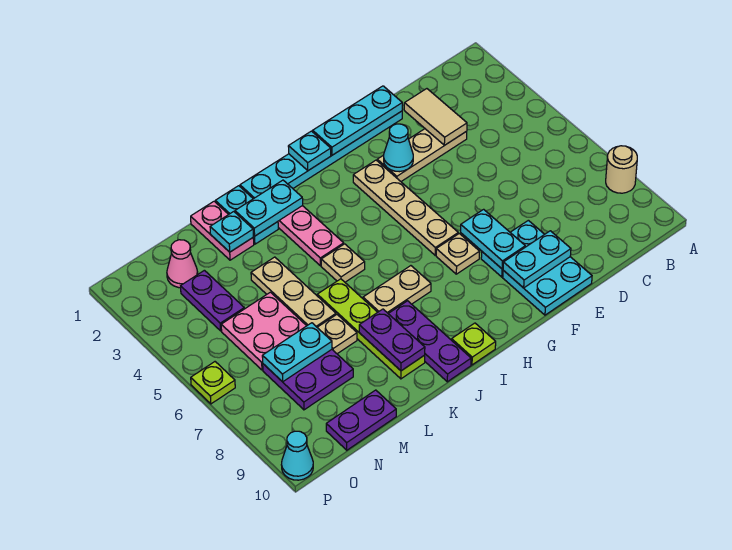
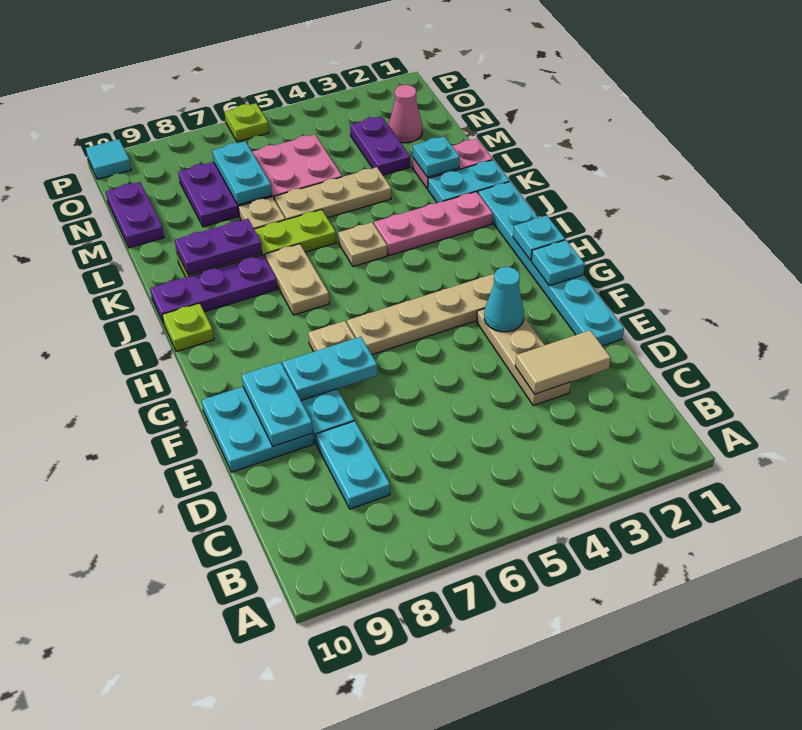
tan round brick A8 level 1 -> none
cyan plate E1:G1 level 2 -> cyan plate G1 level 2
cyan plate J2:K2 level 2 -> cyan plate C8:D8 level 1
purple plate N3:N4 level 1 -> purple plate M3:N3 level 1
cyan cone P10 level 1 -> cyan tile P10 level 1

